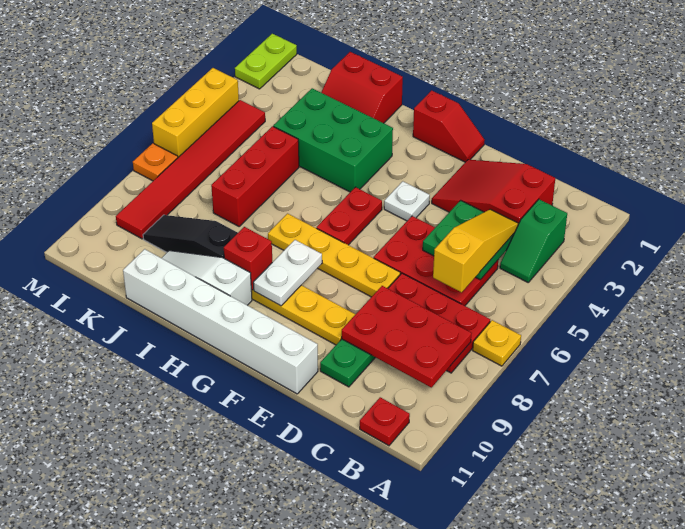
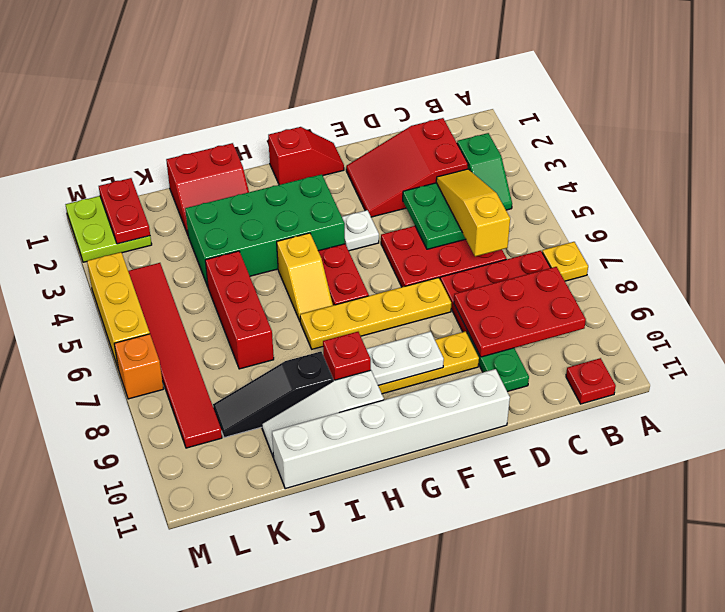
white plate G8:G9 level 2 -> white plate F9:G9 level 2
green brick H3:J4 level 1 -> green brick G3:J4 level 1
none -> yellow slope H5:H6 level 1 top 5
none -> red plate L1:L2 level 2
lime plate M1:M2 level 1 -> lime plate L1:M2 level 1
orange plate M7 level 1 -> orange brick M7 level 1

